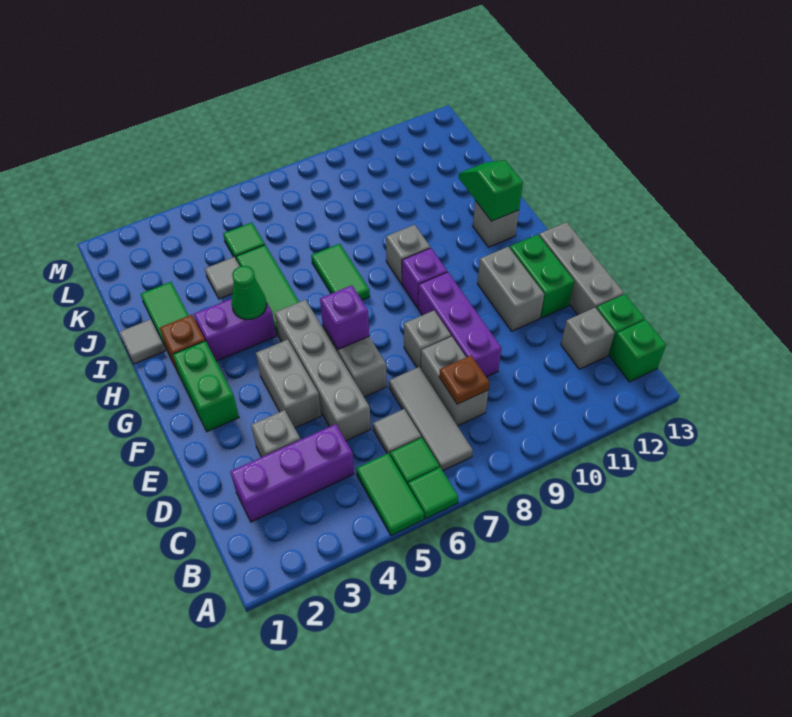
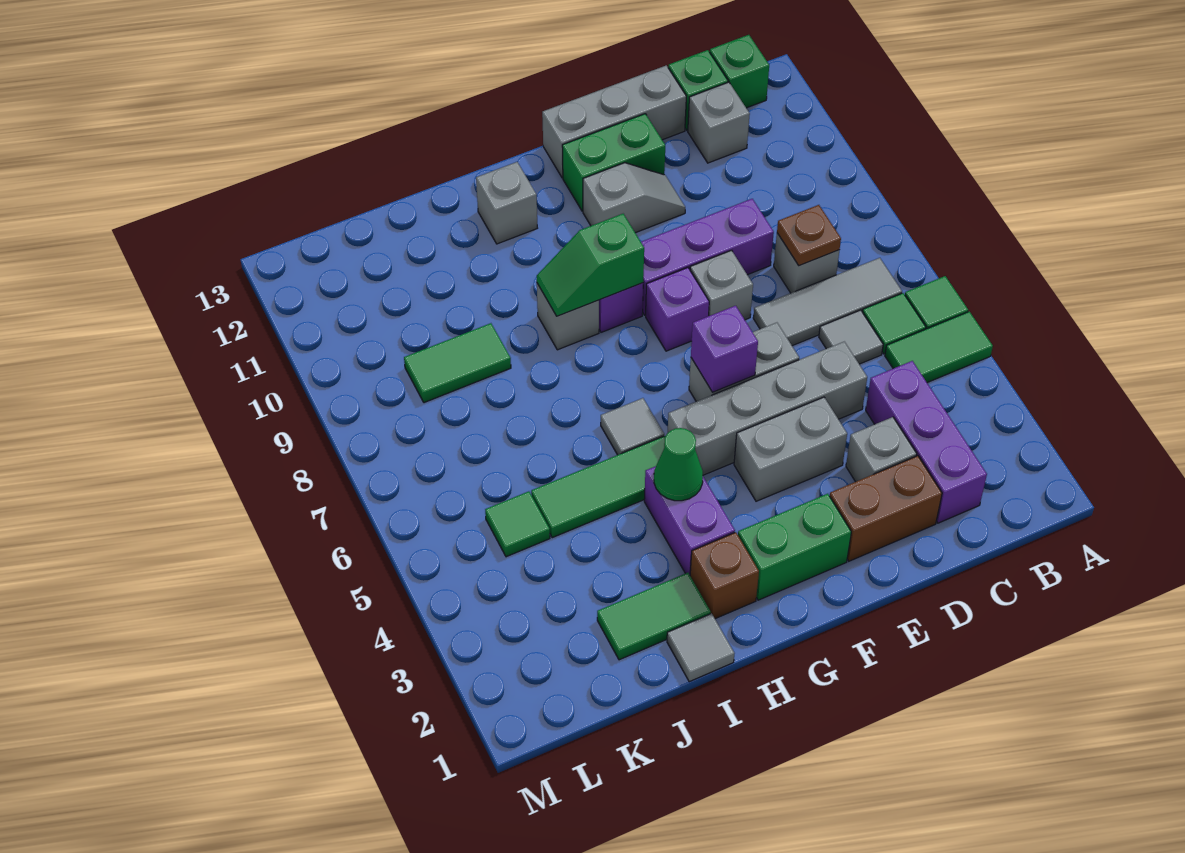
grey brick C8:D8 level 1 -> grey brick C8 level 1
none -> brown brick D2:E2 level 1
grey brick E11:F11 level 1 -> grey slope E11:F11 level 1 top F
none -> purple brick F8 level 1
green tile H7:I7 level 1 -> green tile J9:K9 level 1
green slope H12:I12 level 2 top H -> green slope G9:H9 level 2 top G
grey tile J4 level 1 -> grey tile H6 level 1

